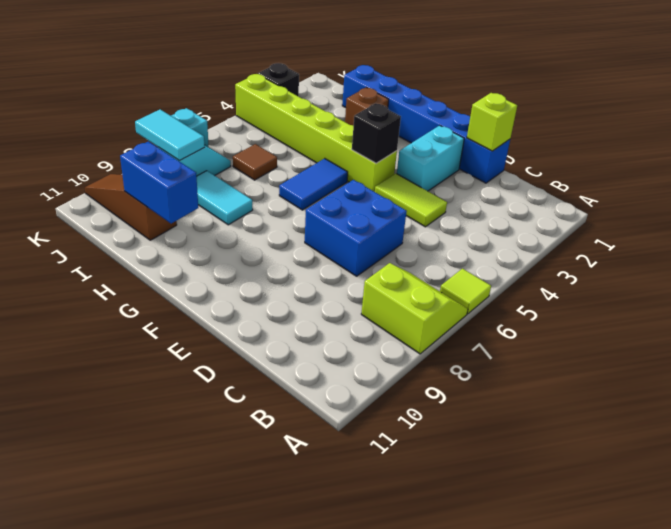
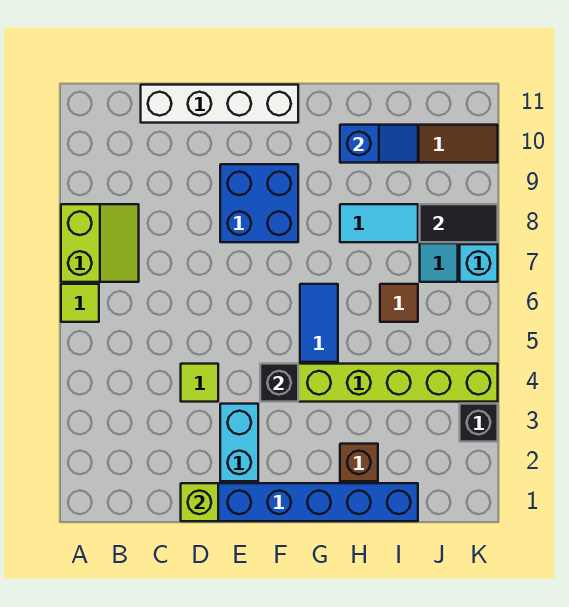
lime slope A7:B8 level 1 top 8 -> lime slope A7:B8 level 1 top A
none -> white brick C11:F11 level 1
lime tile D4:E4 level 1 -> lime tile D4 level 1
blue brick D6:E7 level 1 -> blue brick E8:F9 level 1
blue brick H10:I10 level 2 -> blue slope H10:I10 level 2 top H
cyan tile J8:K8 level 2 -> black tile J8:K8 level 2

